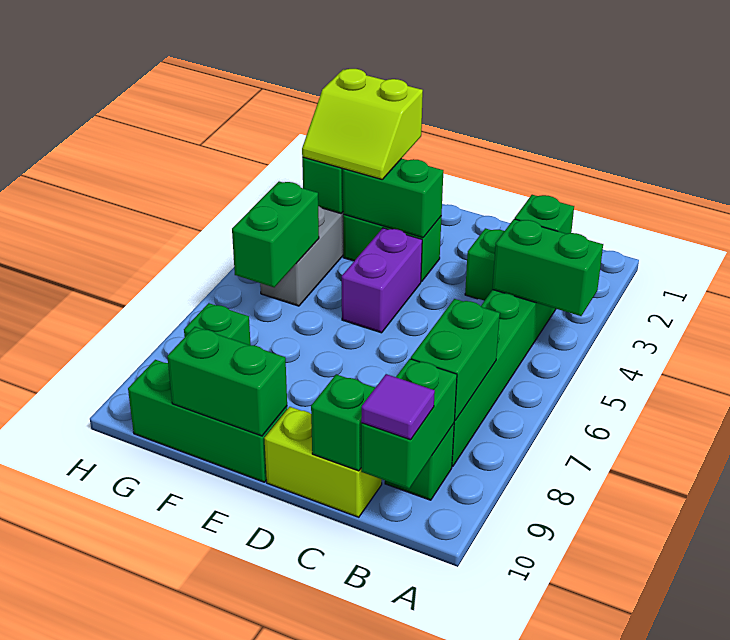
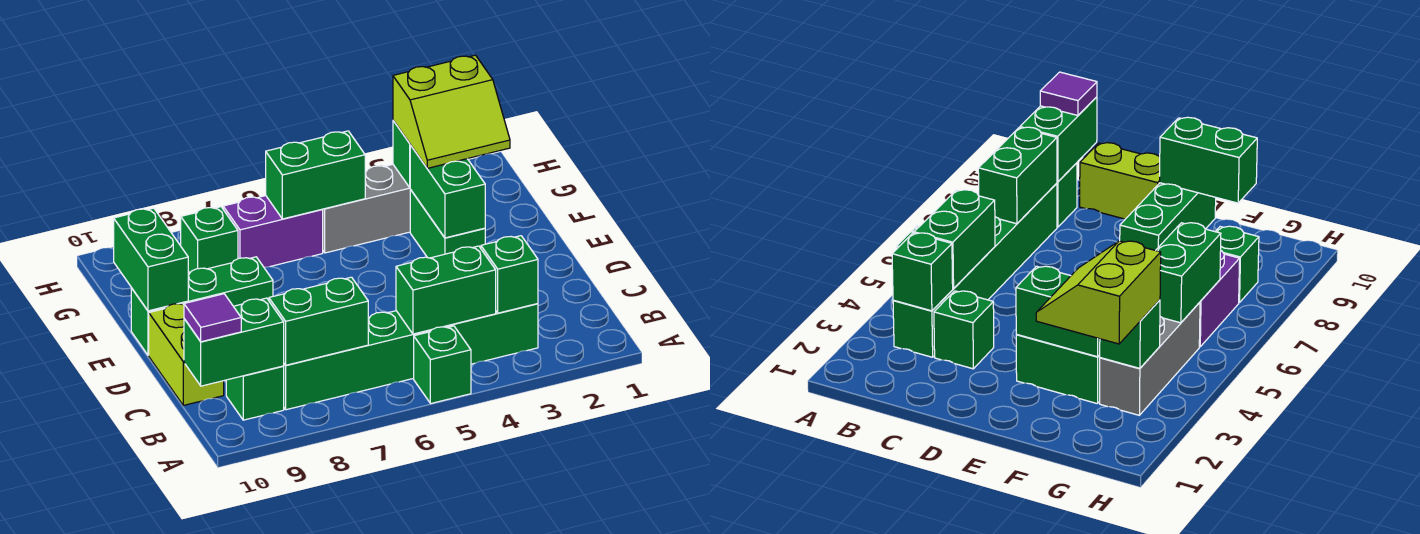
green brick A4:B4 level 2 -> green brick B4:B5 level 2
green brick C10 level 2 -> green brick A5 level 1
purple brick E4:E5 level 1 -> purple brick G6:G7 level 1
green brick E10:G10 level 1 -> green brick E8:E10 level 1
lime slope F2:G3 level 3 top 2 -> lime slope F2:G3 level 3 top G

